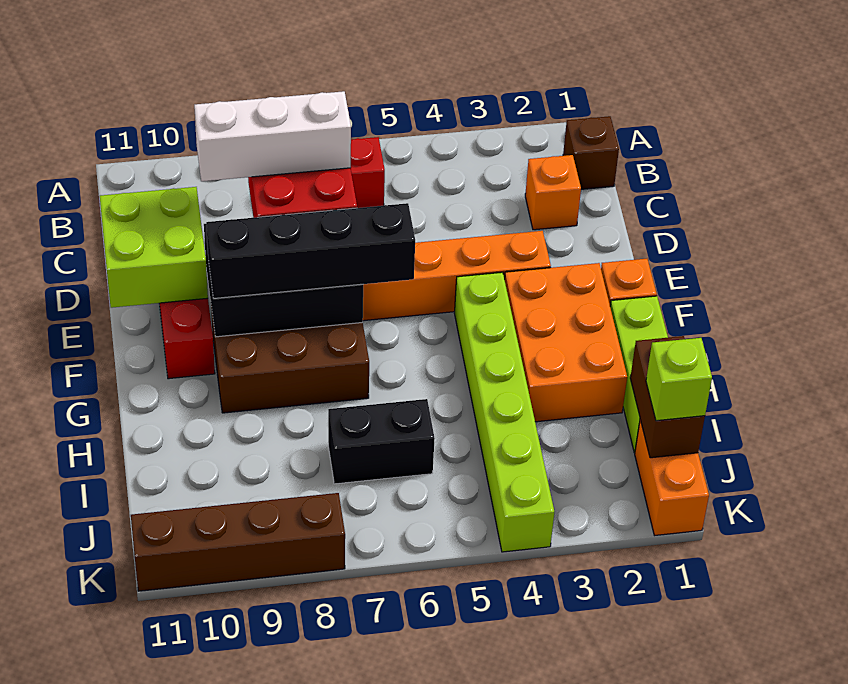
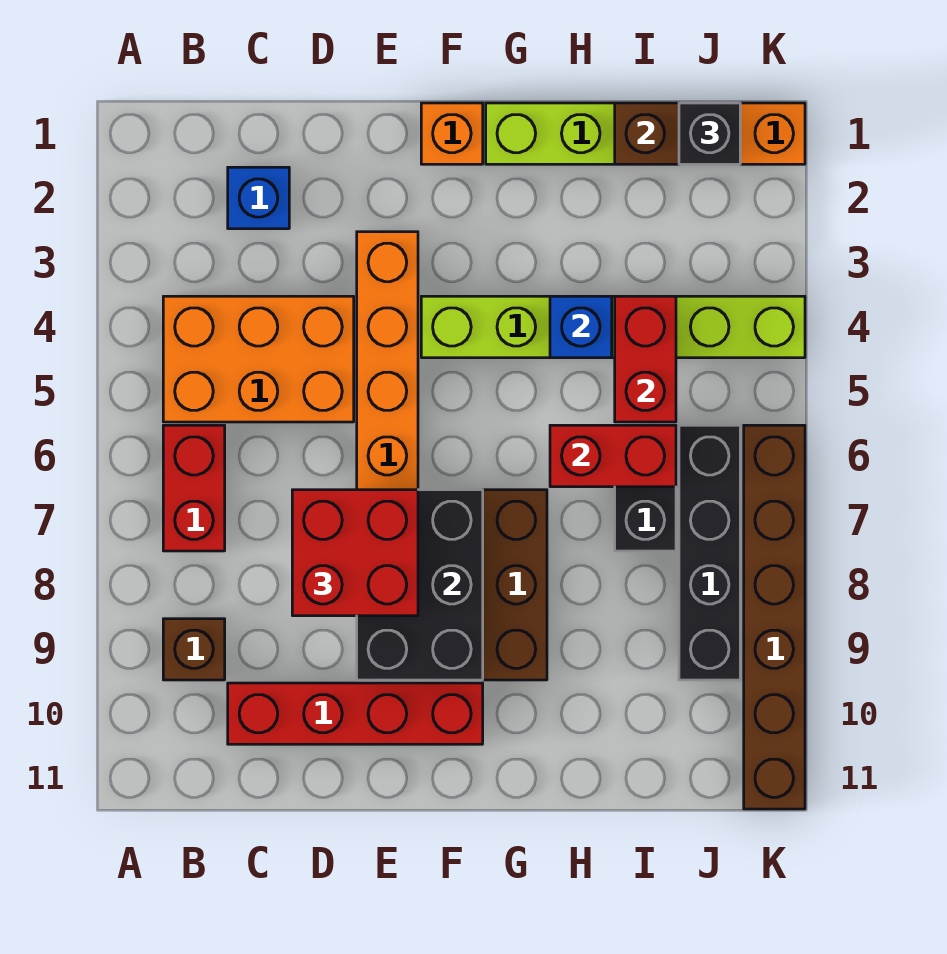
brown brick B1 level 1 -> brown brick B9 level 1
orange brick C2 level 1 -> blue brick C2 level 1
white brick D7:D9 level 4 -> none
lime brick D10:E11 level 2 -> none
orange brick F2:H3 level 1 -> orange brick B4:D5 level 1
black brick F6:F9 level 3 -> black brick J6:J9 level 1
none -> blue brick H4 level 2
none -> red brick H6:I6 level 2
none -> red brick I4:I5 level 2
lime brick J1 level 3 -> black brick J1 level 3
brown brick K8:K11 level 1 -> brown brick K6:K11 level 1

